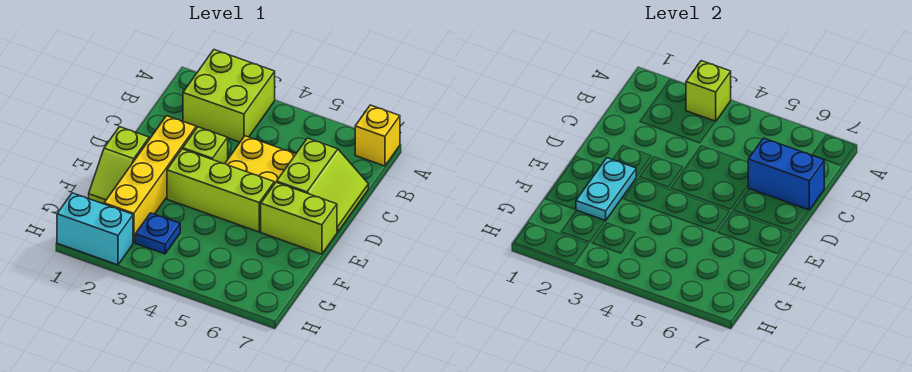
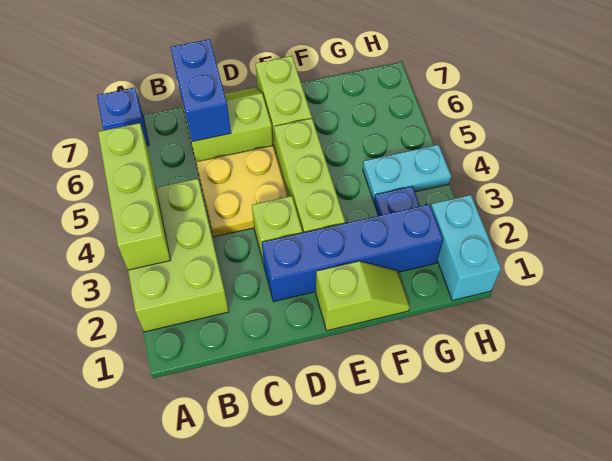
lime brick A2:B3 level 1 -> lime brick A2:B4 level 1
lime brick A3 level 2 -> lime brick A3:A5 level 2
yellow brick A7 level 1 -> blue brick A7 level 1
yellow brick D2:G2 level 1 -> blue brick D2:G2 level 1
cyan plate E2:F2 level 2 -> cyan plate G4:H4 level 1

